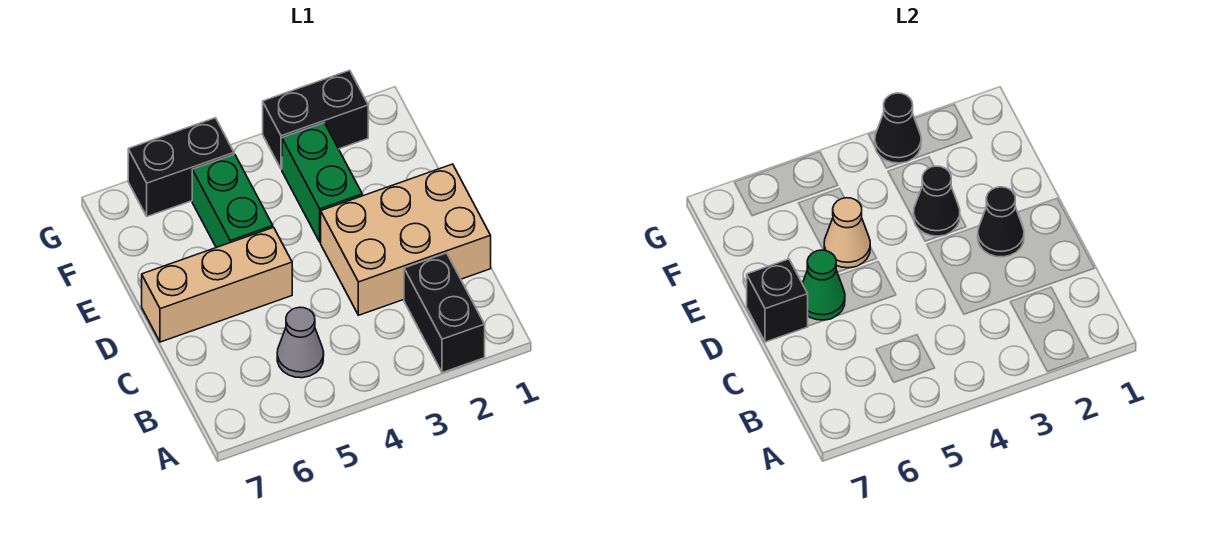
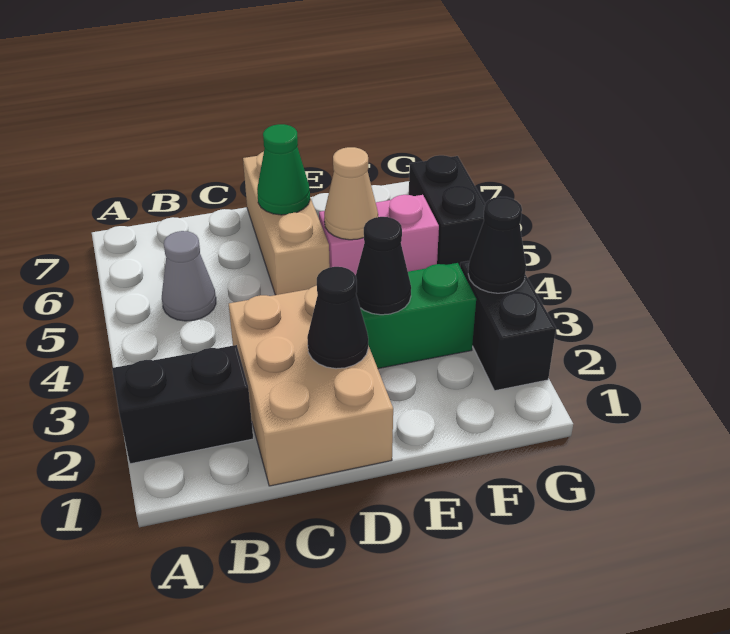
black brick D7 level 2 -> none
green brick E5:F5 level 1 -> pink brick E5:F5 level 1

